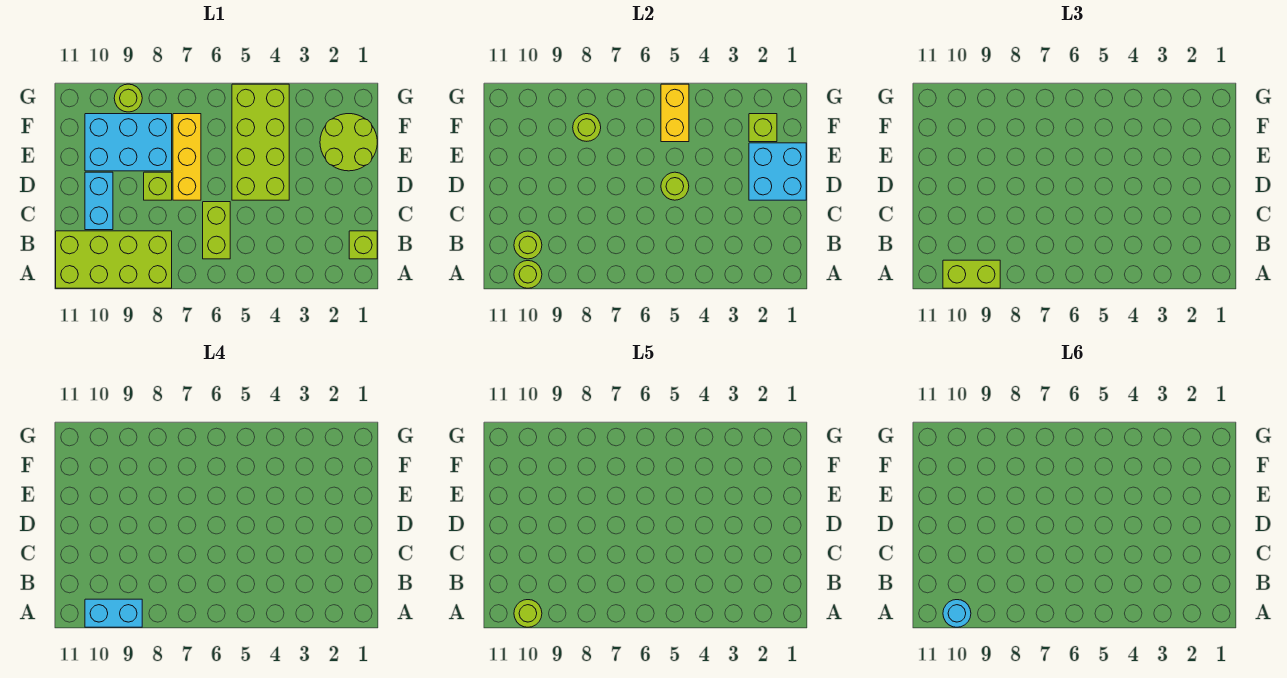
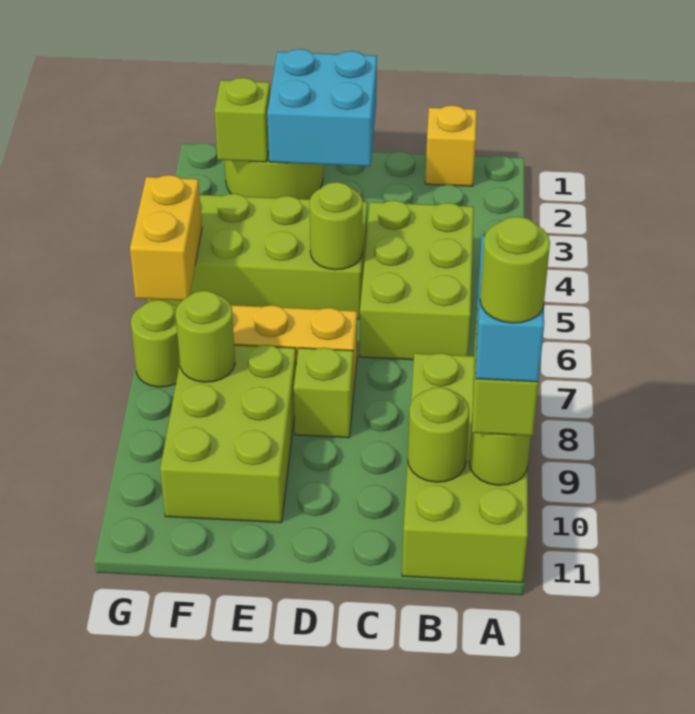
cyan round brick A10 level 6 -> none
lime brick B1 level 1 -> yellow brick B1 level 1
lime brick B6:C6 level 1 -> lime brick B4:C6 level 1
cyan brick C10:D10 level 1 -> none
cyan brick E8:F10 level 1 -> lime brick E8:F10 level 1
yellow brick F5:G5 level 2 -> yellow brick G5:G6 level 2
lime round brick G9 level 1 -> lime round brick G7 level 1

